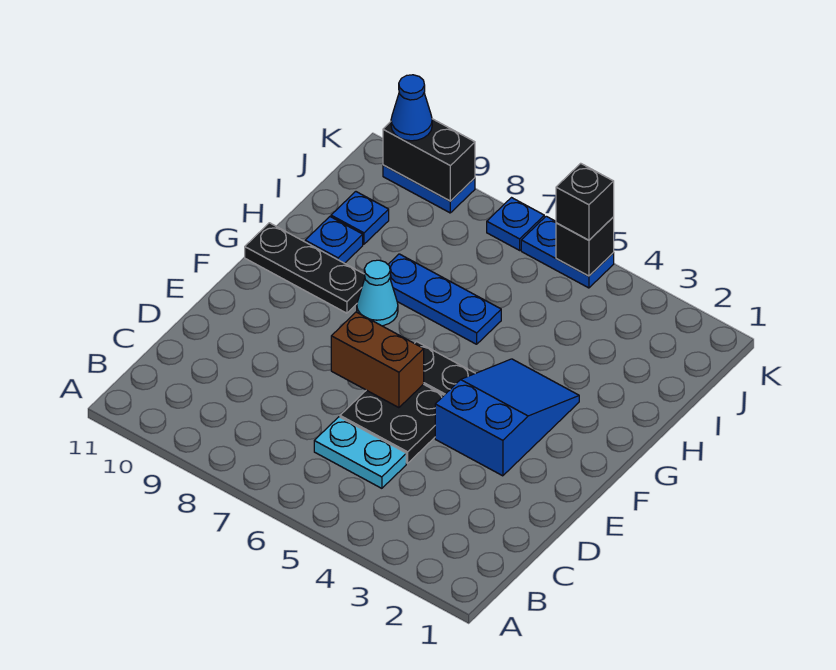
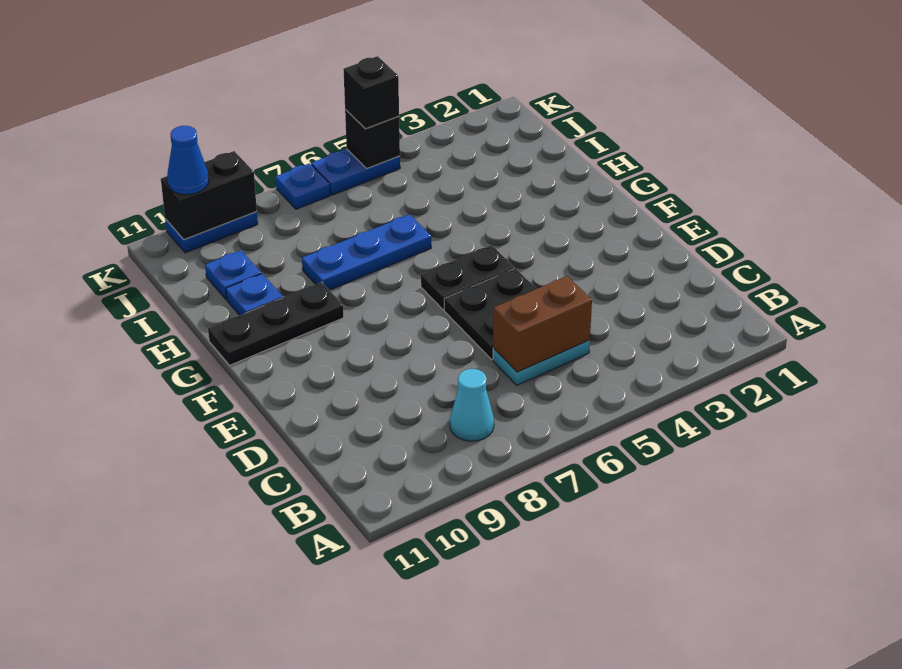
blue slope E3:G4 level 1 top E -> none
brown brick E6:E7 level 2 -> brown brick C5:C6 level 2
cyan cone G8 level 1 -> cyan cone B8 level 1

